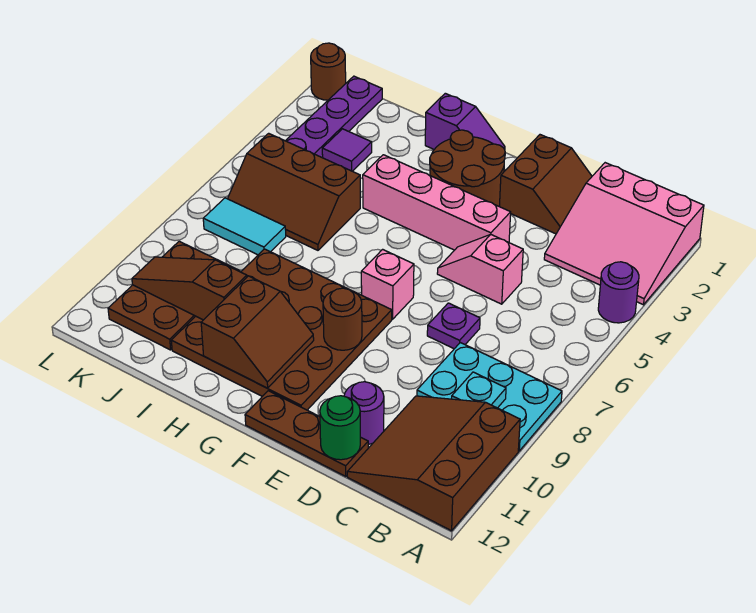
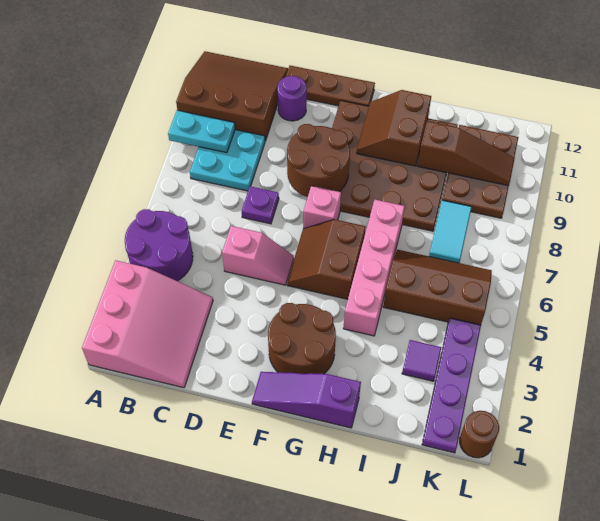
pink slope A1:C3 level 1 top 1 -> pink slope A1:C3 level 1 top A
purple round brick A4 level 1 -> purple round brick A4:B5 level 1
cyan plate A8:C9 level 1 -> cyan plate B8:C9 level 1
brown slope A10:C12 level 1 top A -> brown slope A10:C12 level 1 top 10
cyan plate B9 level 2 -> cyan plate A9:B9 level 2
brown slope D1:E2 level 1 top E -> brown slope F5:G6 level 1 top G
green round brick D12 level 2 -> none
pink brick E4:H4 level 1 -> pink brick H4:H7 level 1
brown round brick F9 level 2 -> brown round brick E8:F9 level 2
purple slope G1:H1 level 1 top H -> purple slope F1:H1 level 1 top H
cyan tile J7:K7 level 1 -> cyan tile J7:J8 level 1

